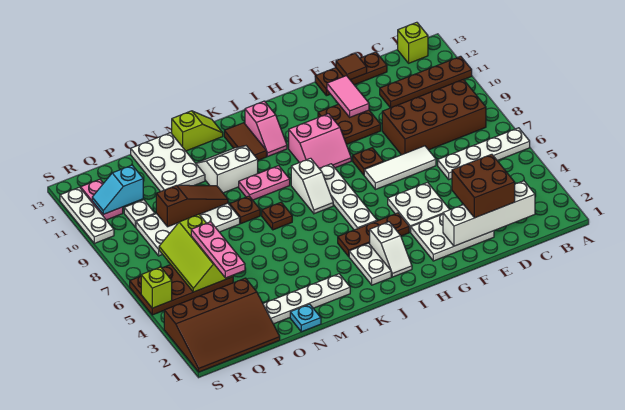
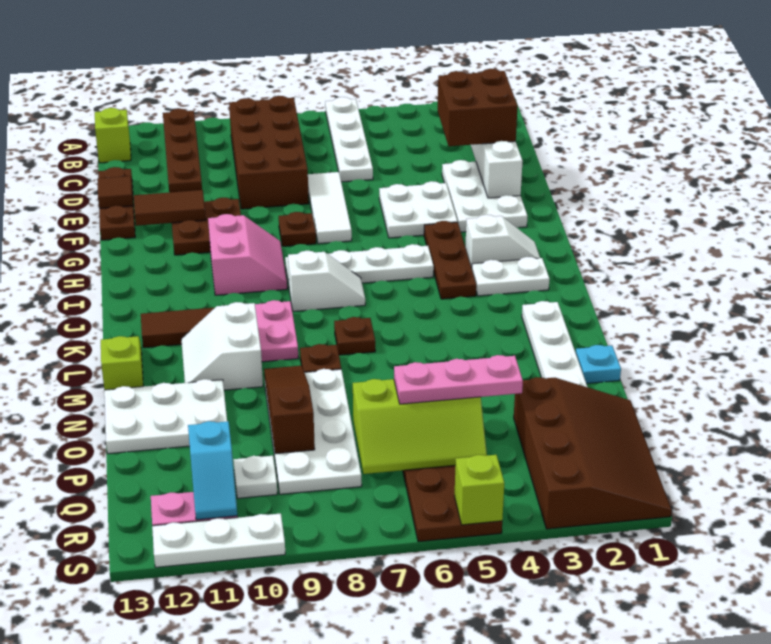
pink tile F11:F12 level 2 -> brown tile F11:F12 level 2
pink slope J11:J12 level 1 top 12 -> none

